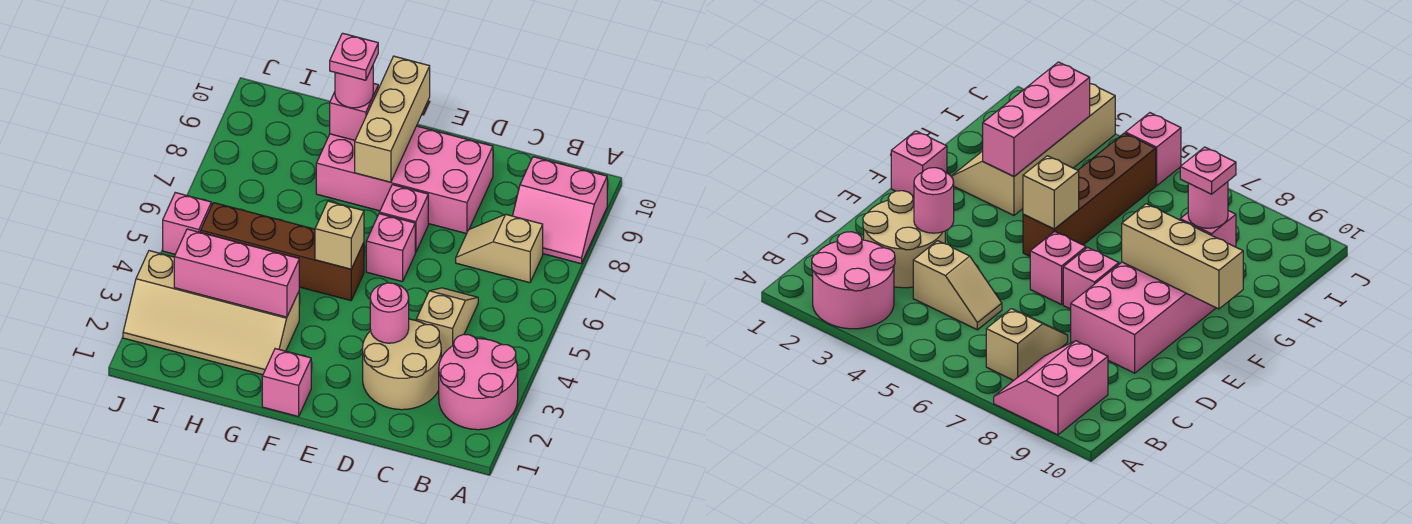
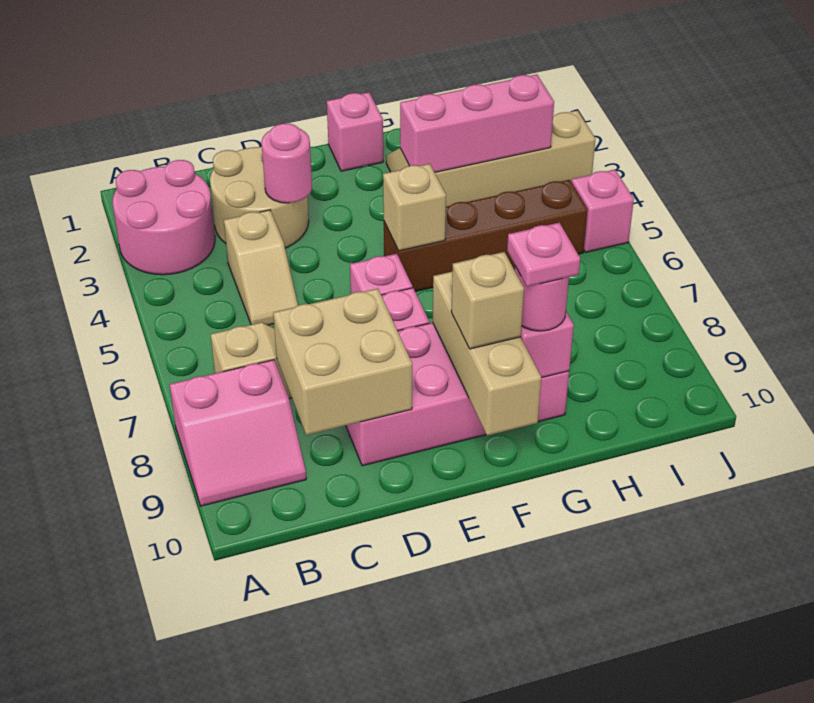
pink slope A8:B9 level 1 top 9 -> pink slope A8:B9 level 1 top 8
none -> tan brick C8:D9 level 2
none -> tan brick F9 level 3

